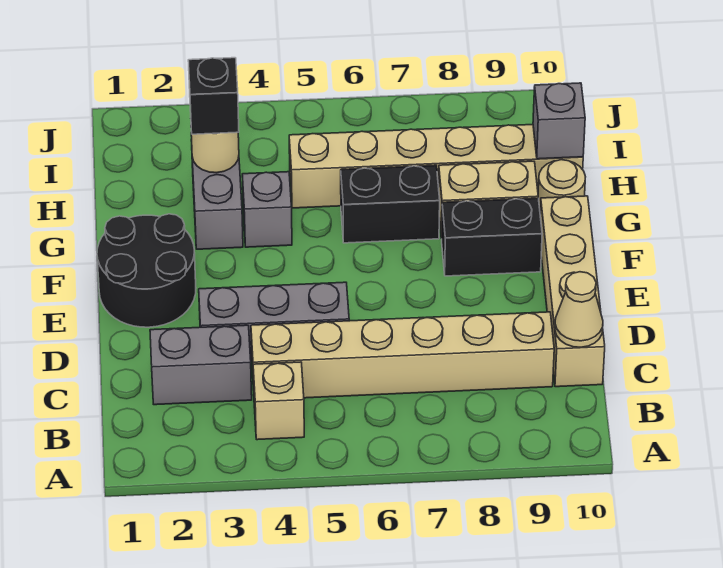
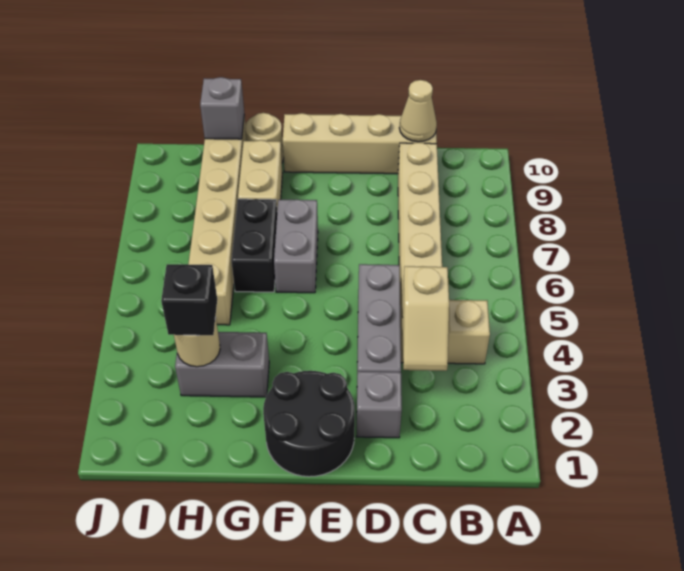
grey brick C2:C3 level 1 -> grey brick F6:F7 level 1
none -> tan slope C3:C4 level 2 top 4
black brick F8:F9 level 1 -> none
grey brick G4 level 1 -> grey brick D2 level 1

